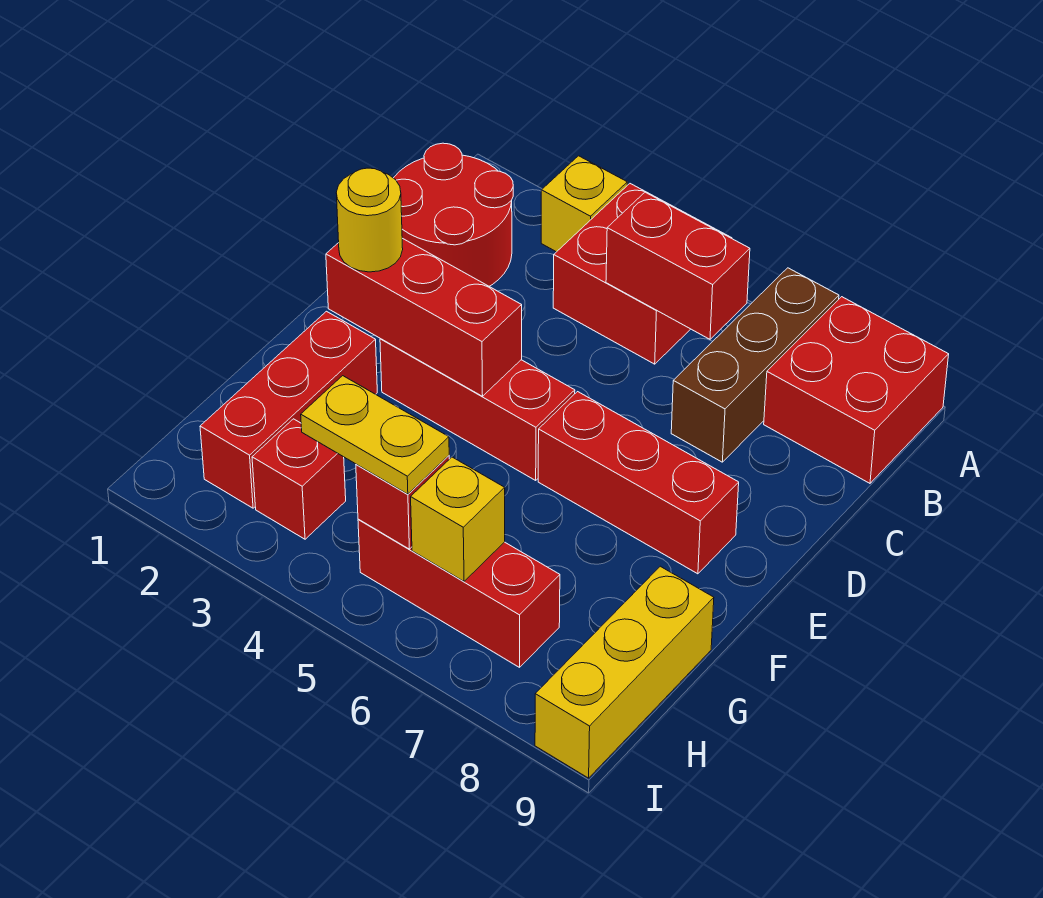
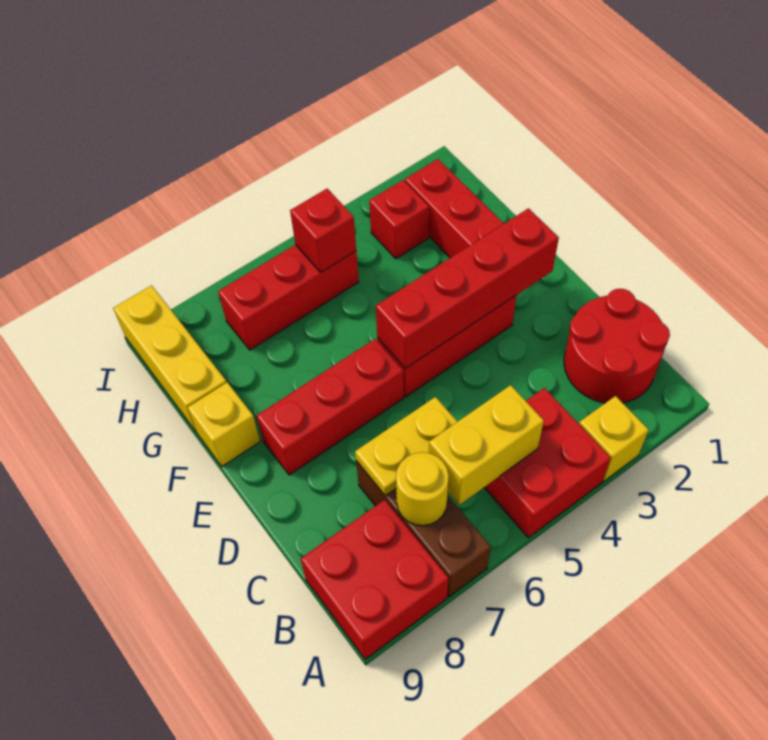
red brick B5:B6 level 2 -> yellow brick B5:B6 level 2
red brick E2:E4 level 2 -> red brick E2:E5 level 2
yellow round brick E2 level 3 -> yellow round brick B7 level 2
yellow plate H4:H5 level 3 -> yellow plate C6:C7 level 2
yellow brick H6 level 2 -> yellow brick F9 level 1

